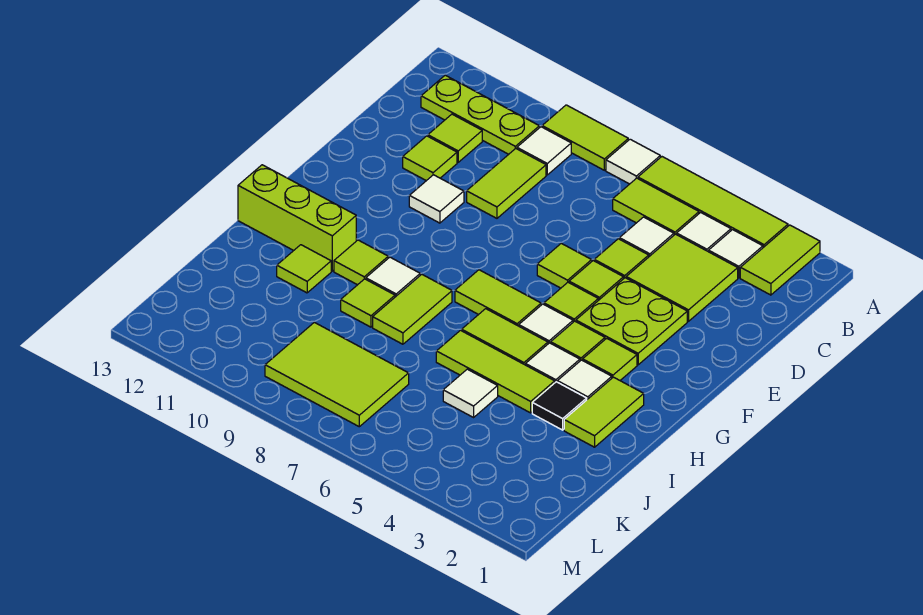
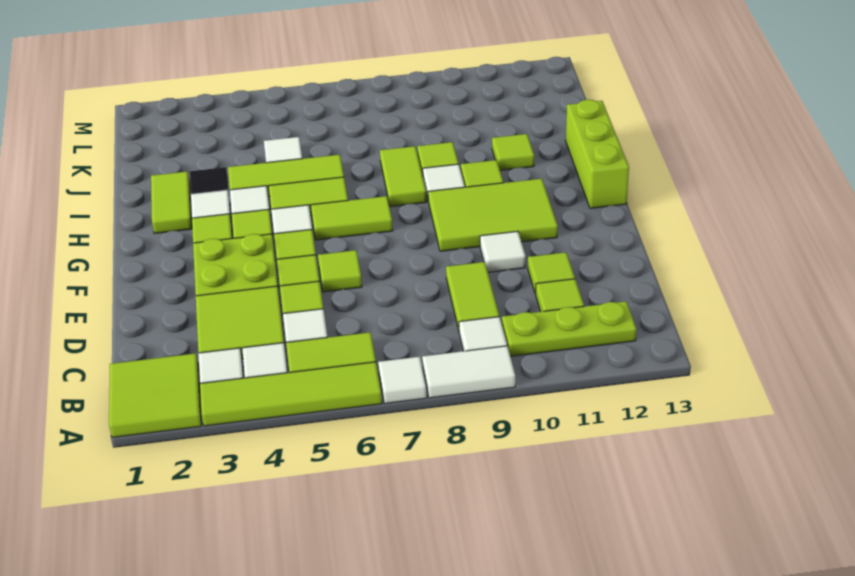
lime tile A2:B2 level 1 -> lime tile A1:B2 level 1
lime tile A8:A9 level 1 -> white tile A8:A9 level 1
lime brick H11:H13 level 1 -> lime brick G13:I13 level 1
lime tile K7:L9 level 1 -> lime tile F9:G11 level 1

